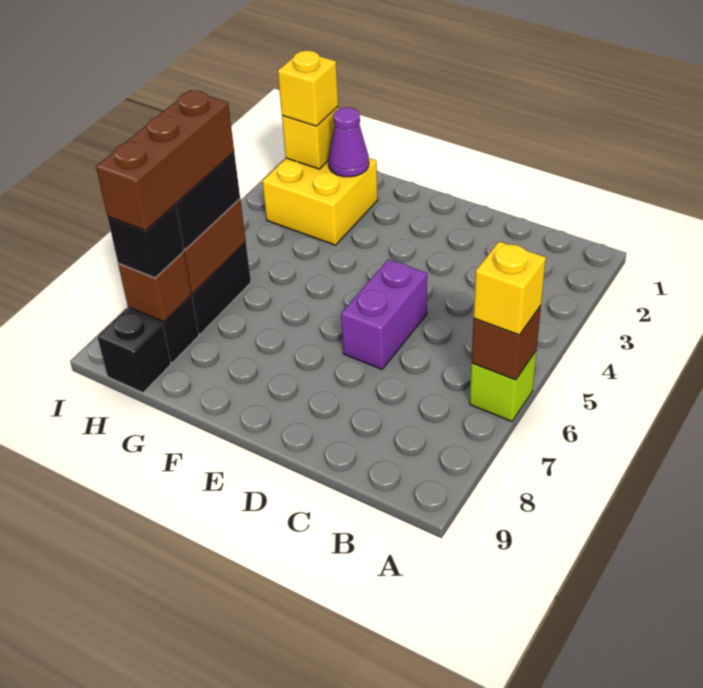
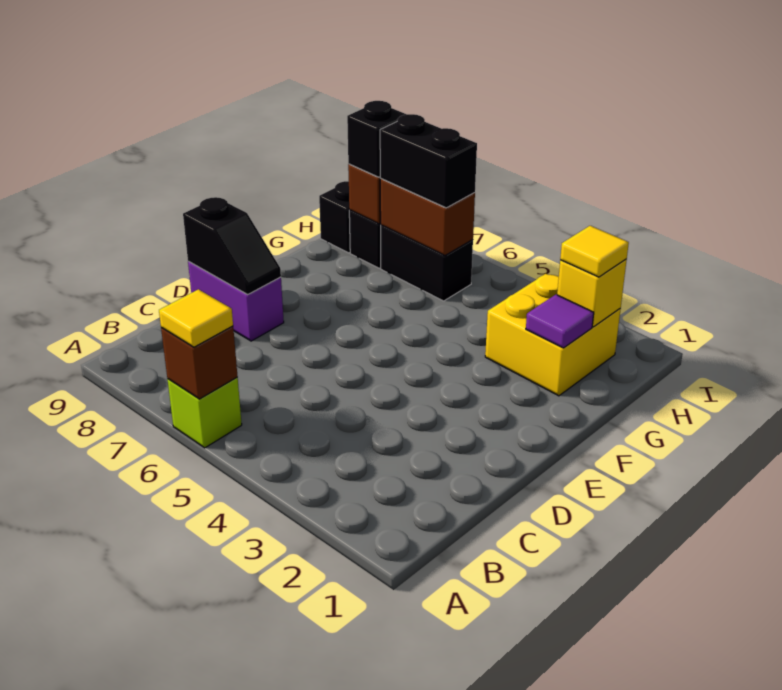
yellow brick A6 level 3 -> yellow tile A6 level 3
purple brick D5:D6 level 1 -> purple brick D8:D9 level 1
none -> black slope D8:D9 level 2 top 9
purple cone G2 level 2 -> purple tile G2 level 2
yellow brick H2 level 3 -> yellow tile H2 level 3
brown brick H6:H8 level 4 -> none

